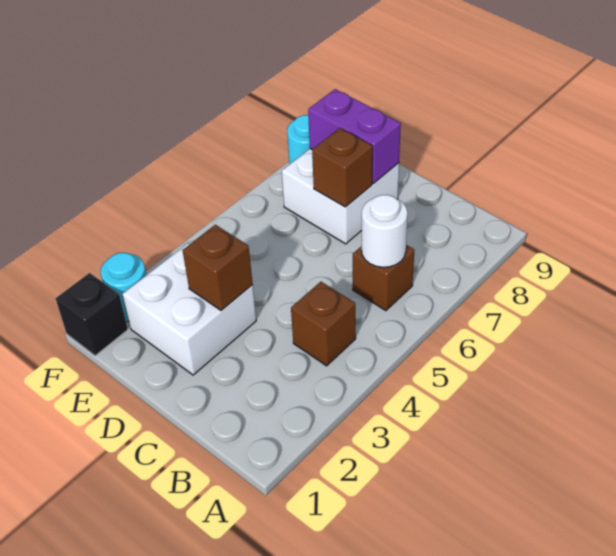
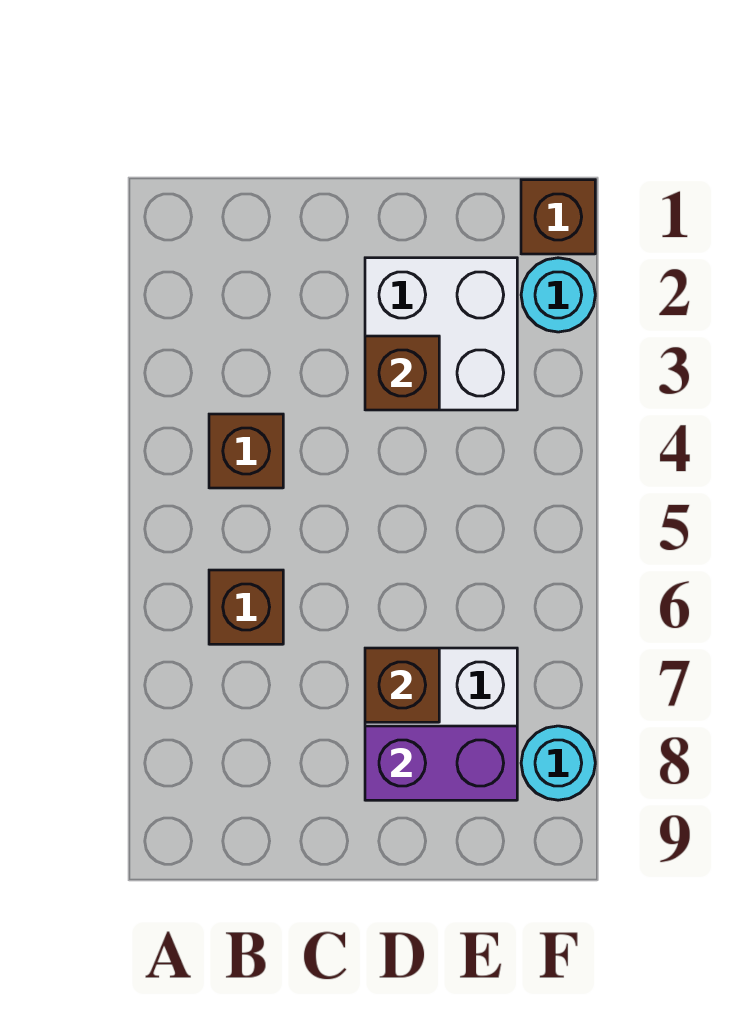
white round brick B6 level 2 -> none
black brick F1 level 1 -> brown brick F1 level 1

